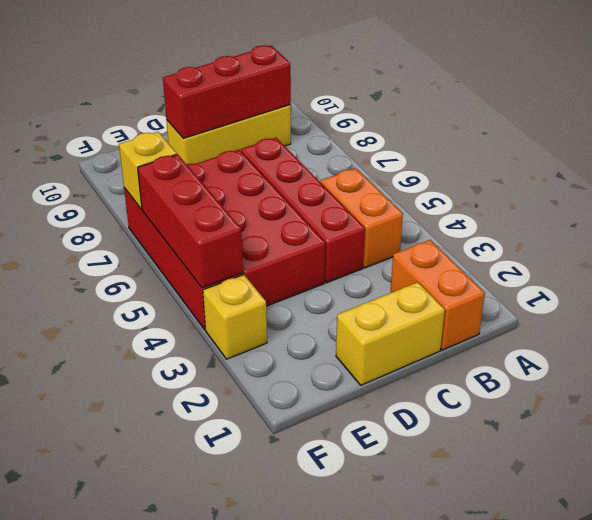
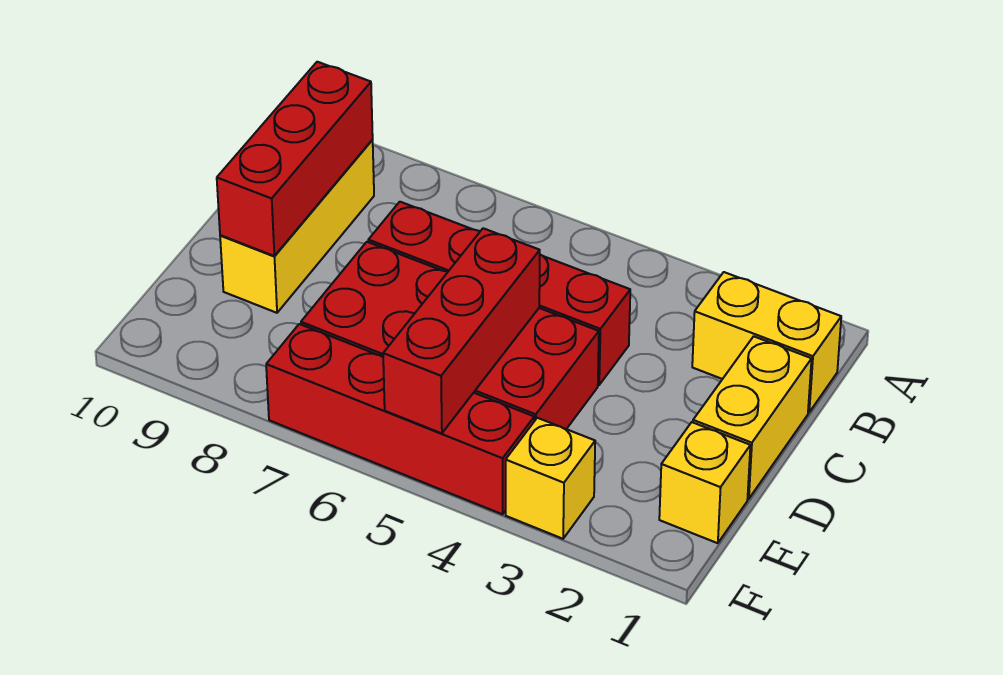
orange brick B1:B2 level 1 -> yellow brick B1:B2 level 1
orange brick B4:B5 level 1 -> none
red brick F4:F6 level 2 -> red brick D5:F5 level 2
yellow brick F7 level 2 -> yellow brick E1 level 1

